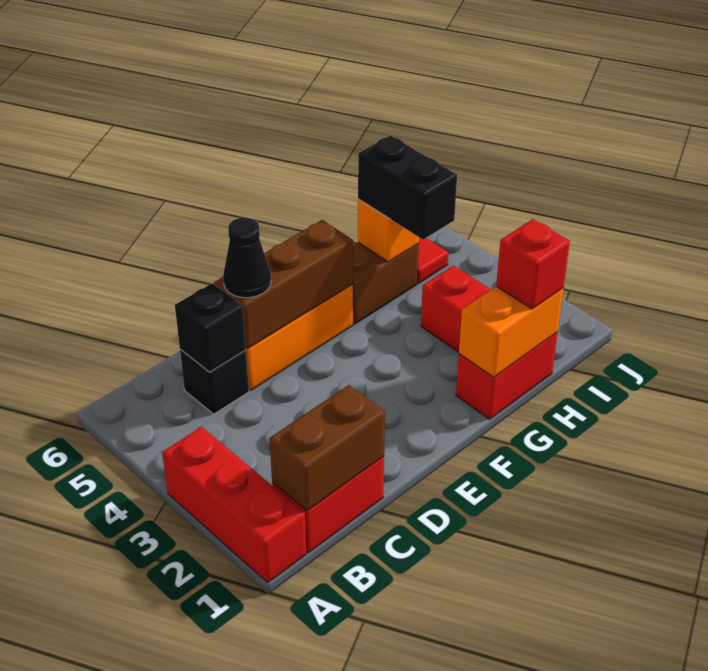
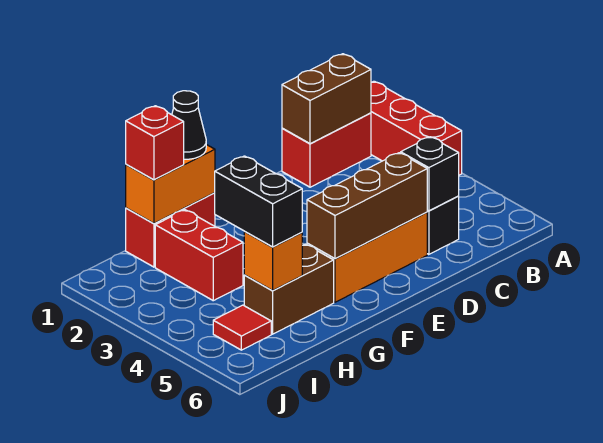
black cone D5 level 3 -> black cone G1 level 3

